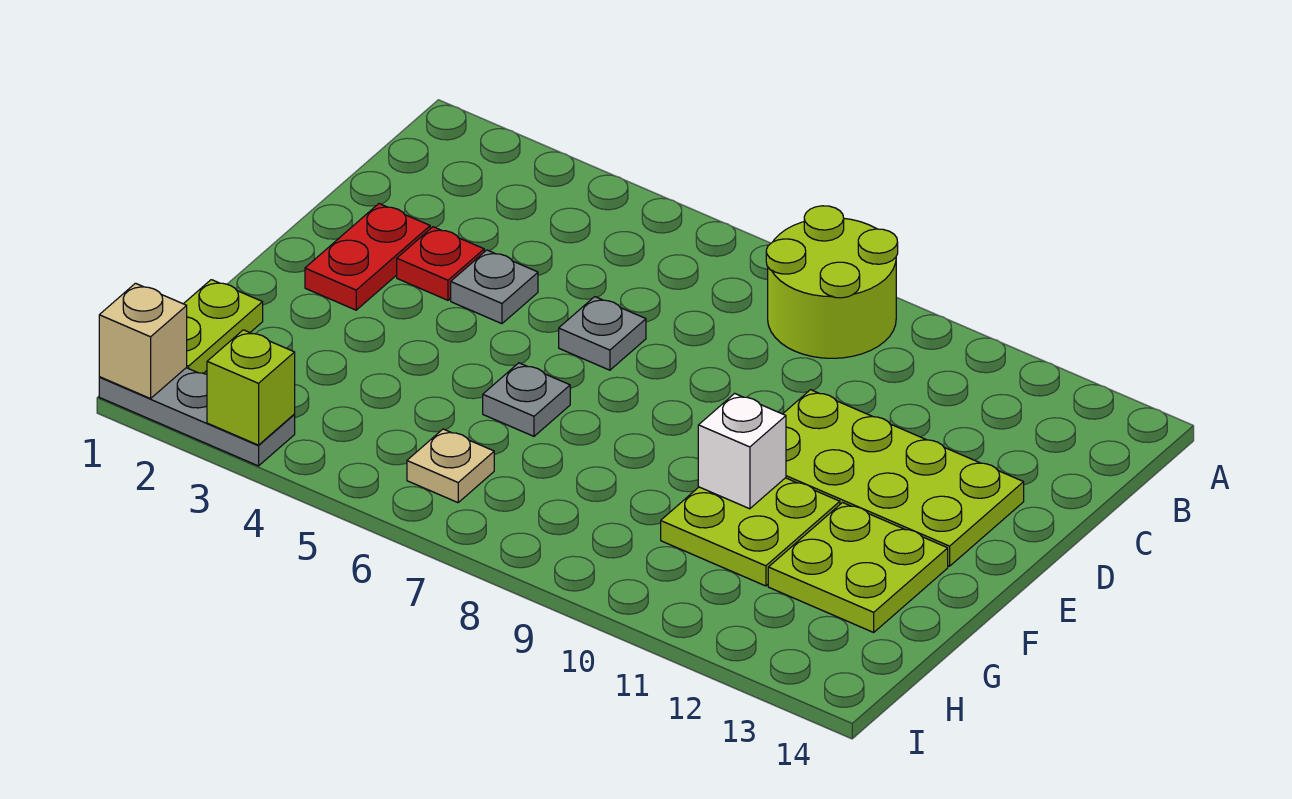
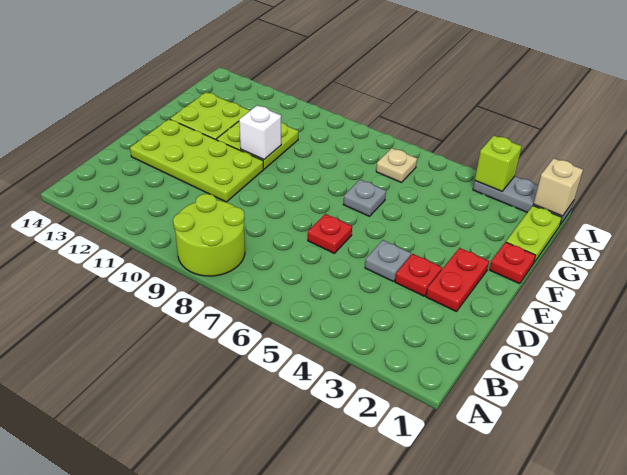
grey plate D6 level 1 -> red plate D6 level 1
none -> red plate F1 level 1

